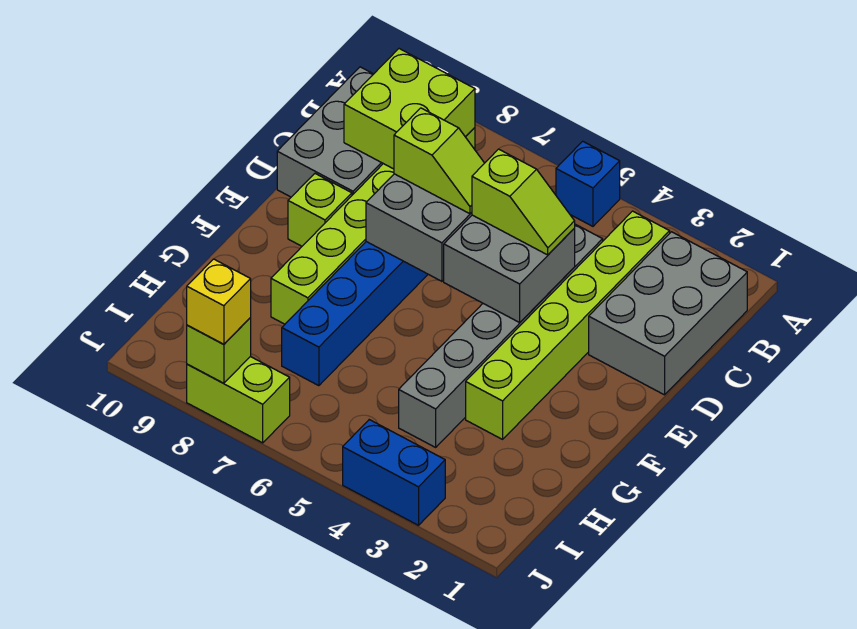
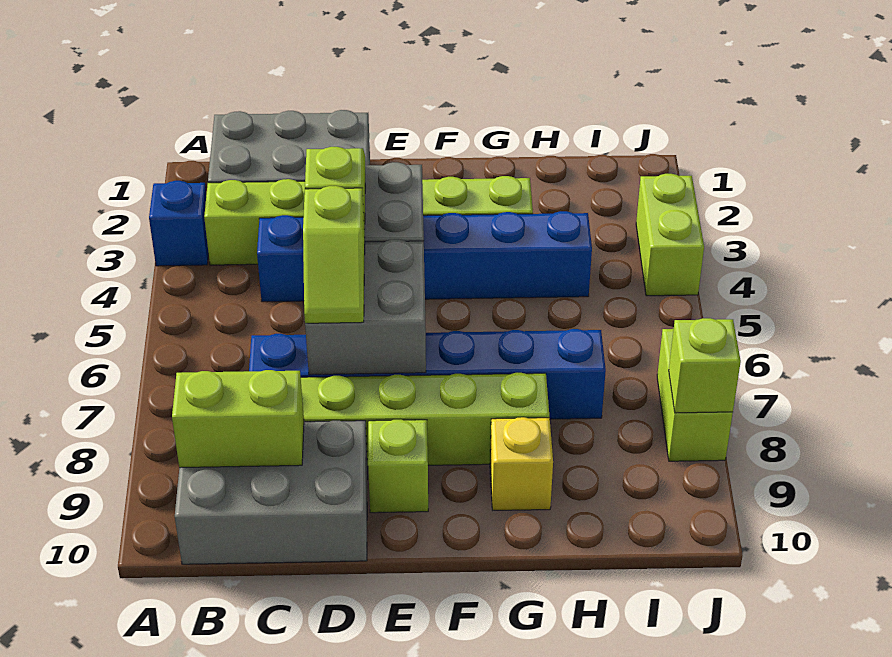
blue brick A5 level 1 -> blue brick A3 level 1
lime brick B8:C9 level 2 -> lime brick B9:C9 level 2
grey brick C4:H4 level 1 -> blue brick C4:H4 level 1
lime slope D6:D7 level 3 top 7 -> lime slope D6:D7 level 3 top 6
blue brick J3:J4 level 1 -> lime brick J3:J4 level 1
yellow brick J8 level 3 -> yellow brick G9 level 1

